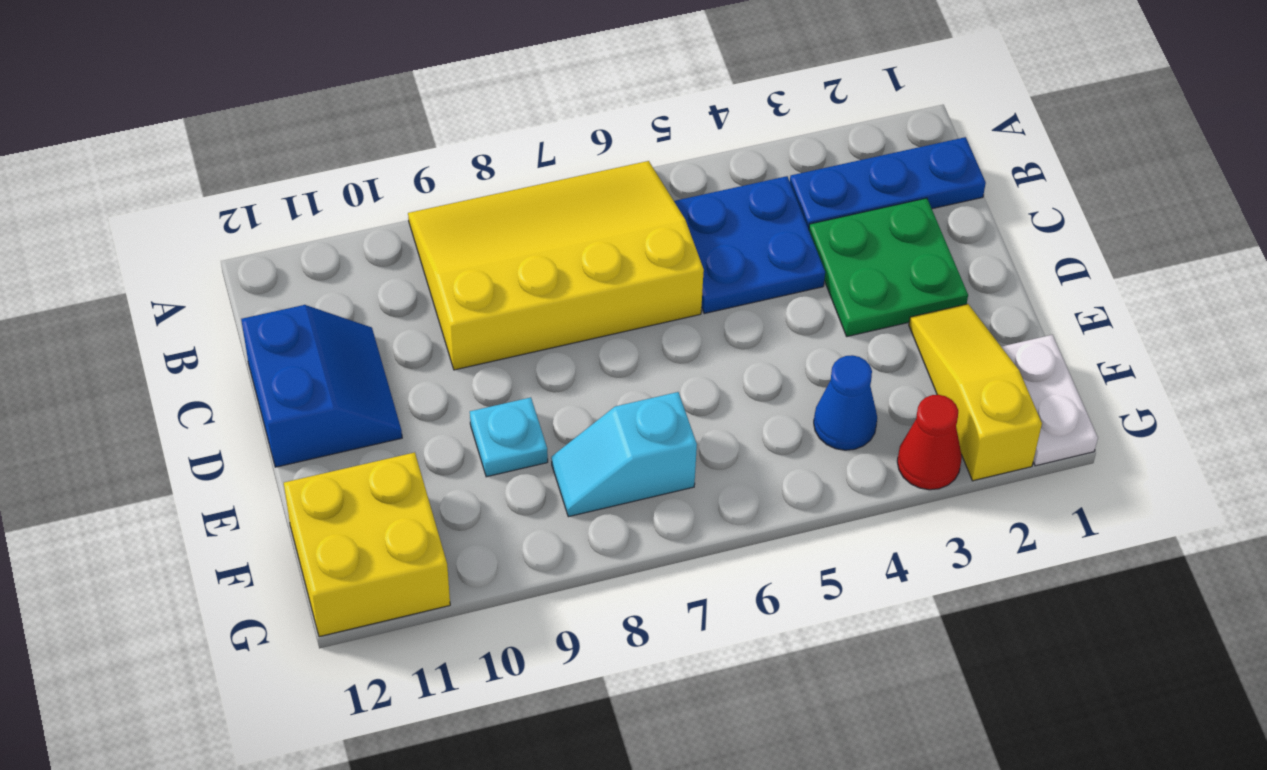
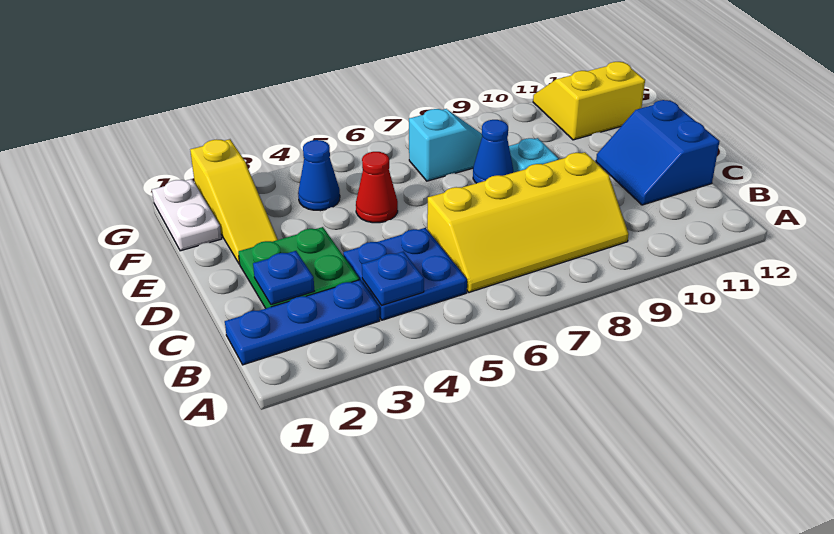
yellow slope A6:C9 level 1 top C -> yellow slope B6:C9 level 1 top C
none -> blue plate B4 level 2
none -> blue plate C2 level 2
none -> blue cone E8 level 1
yellow brick F11:G12 level 1 -> yellow slope F11:G12 level 1 top F
red cone G3 level 1 -> red cone E5 level 1

